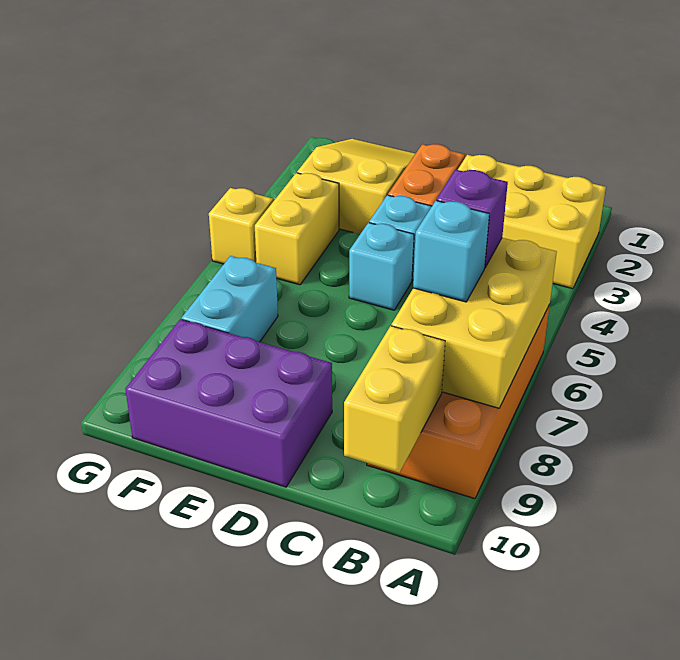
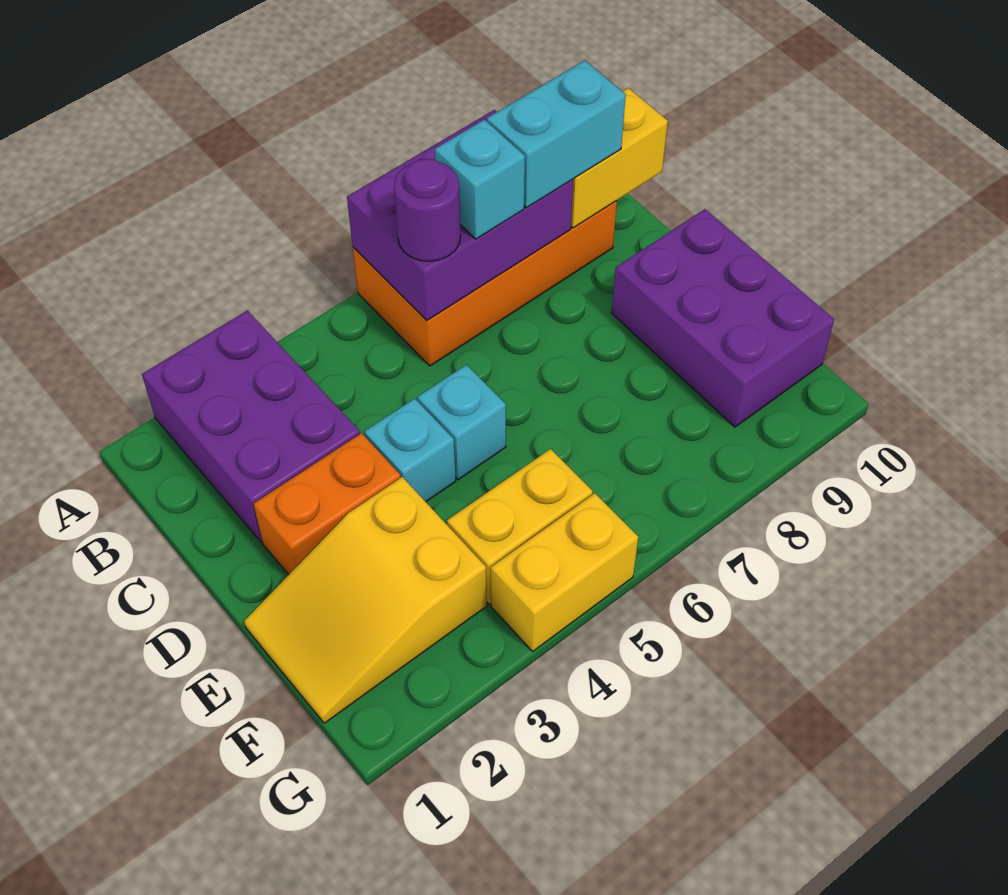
yellow brick A2:C3 level 1 -> purple brick A2:C3 level 1
yellow brick A6:B8 level 2 -> purple brick A6:B8 level 2
purple brick B6 level 3 -> purple round brick B6 level 3
cyan brick F7:F8 level 1 -> cyan brick B8:B9 level 3
yellow brick G5 level 1 -> yellow brick G4:G5 level 1

